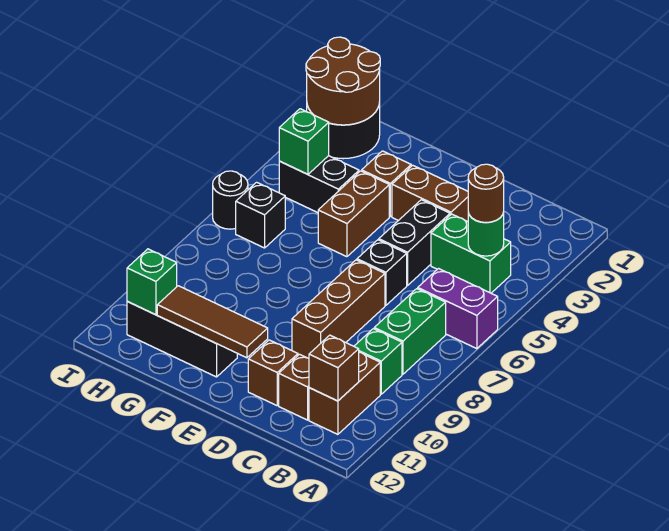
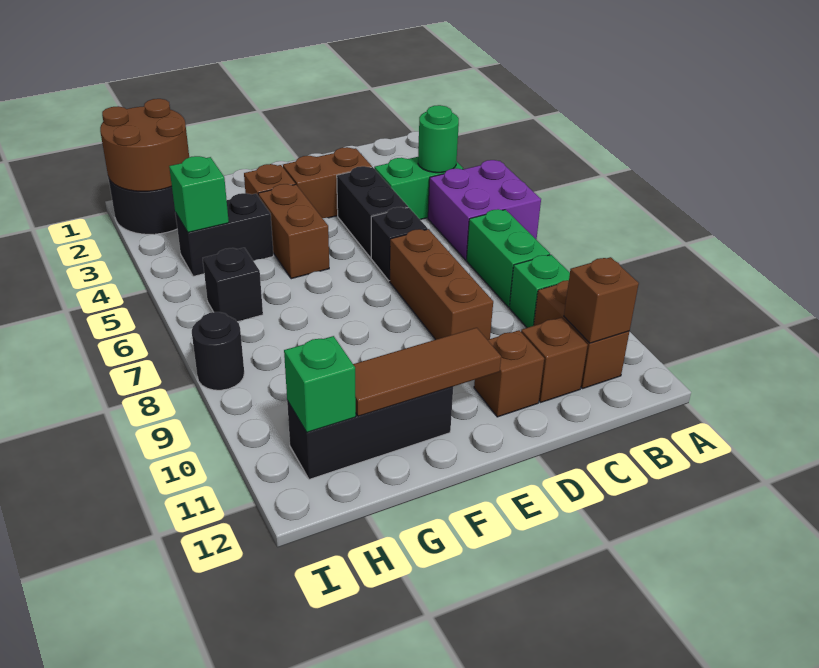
purple brick A6:B6 level 1 -> purple brick A5:B6 level 1
brown round brick B4 level 3 -> none
black round brick I6 level 1 -> black round brick I8 level 1

